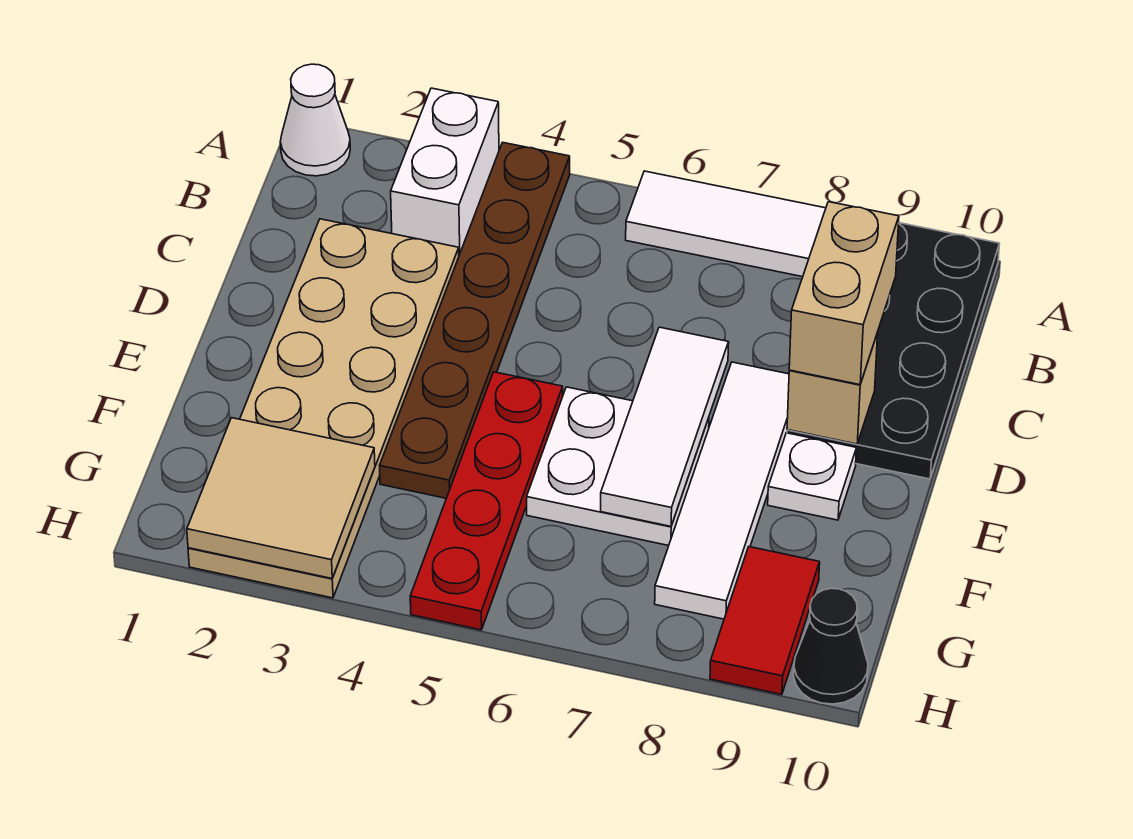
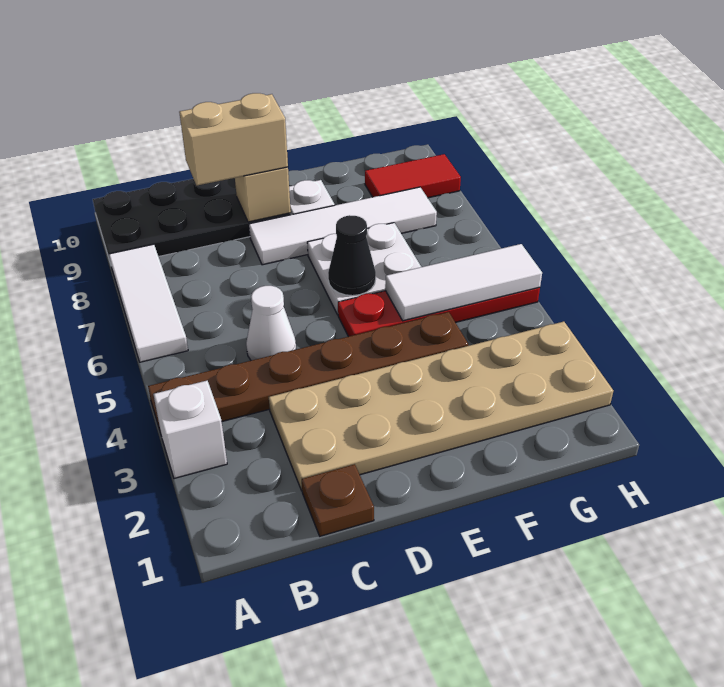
white cone A1 level 1 -> white cone C5 level 1
white brick A3:B3 level 1 -> white brick A3 level 1
none -> brown plate C1 level 1
white tile D7:F7 level 2 -> white tile F5:H5 level 2
tan tile G2:H3 level 2 -> none
black cone H10 level 1 -> black cone E6 level 2

